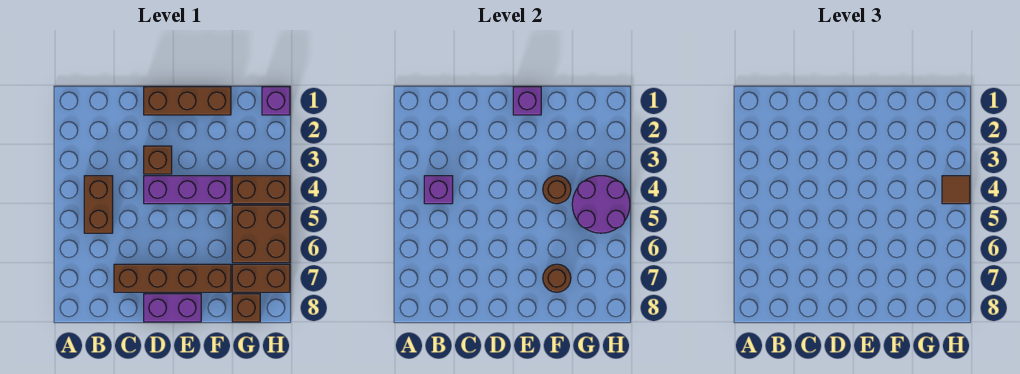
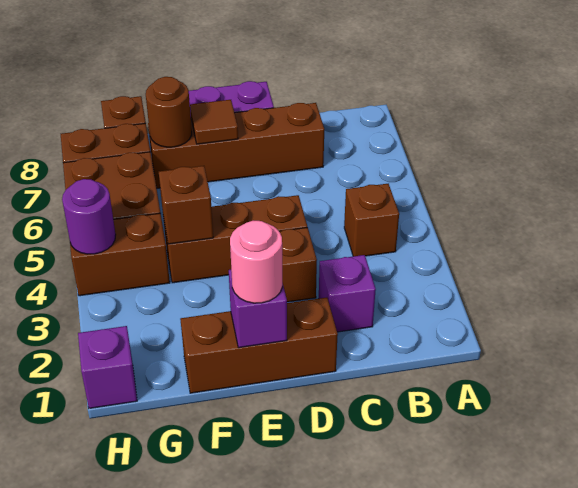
brown brick B4:B5 level 1 -> brown brick B4 level 1
purple brick B4 level 2 -> purple brick C2 level 1
purple brick D4:F4 level 1 -> brown brick D4:F4 level 1
none -> pink round brick E1 level 3
brown round brick F4 level 2 -> brown brick F4 level 2
purple round brick G4:H5 level 2 -> purple round brick H4 level 2
brown tile H4 level 3 -> brown tile E7 level 2

